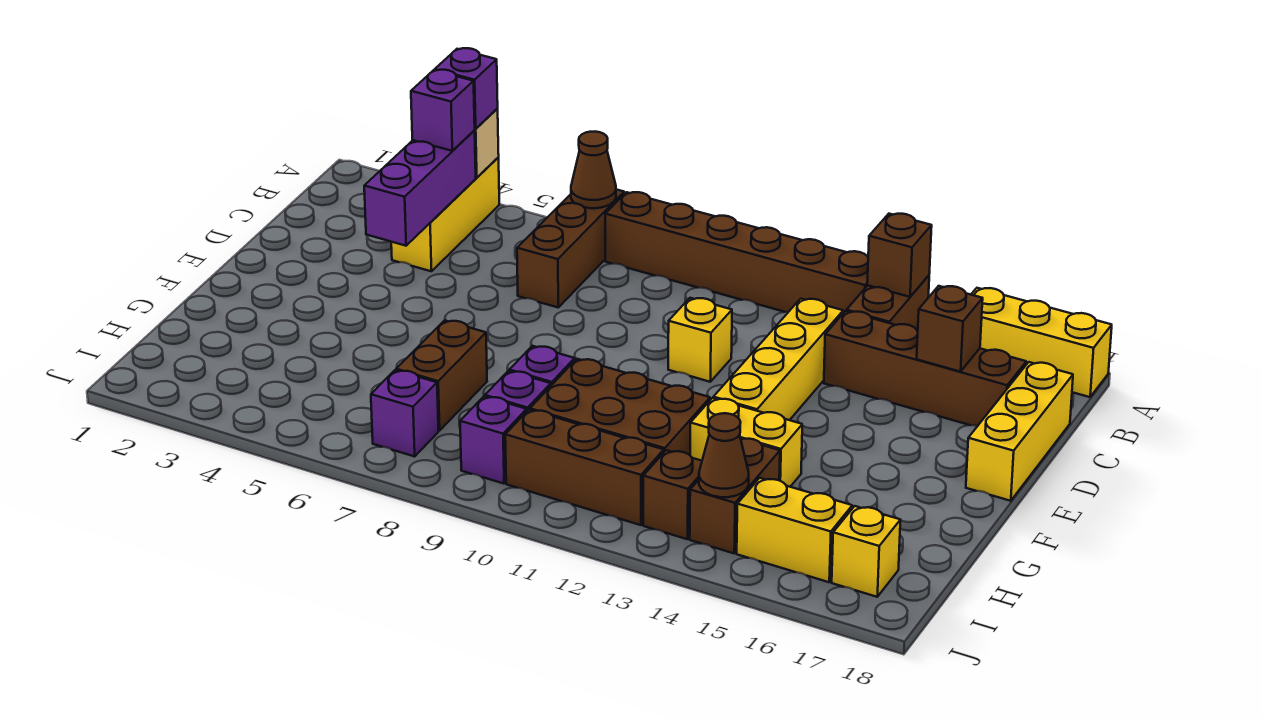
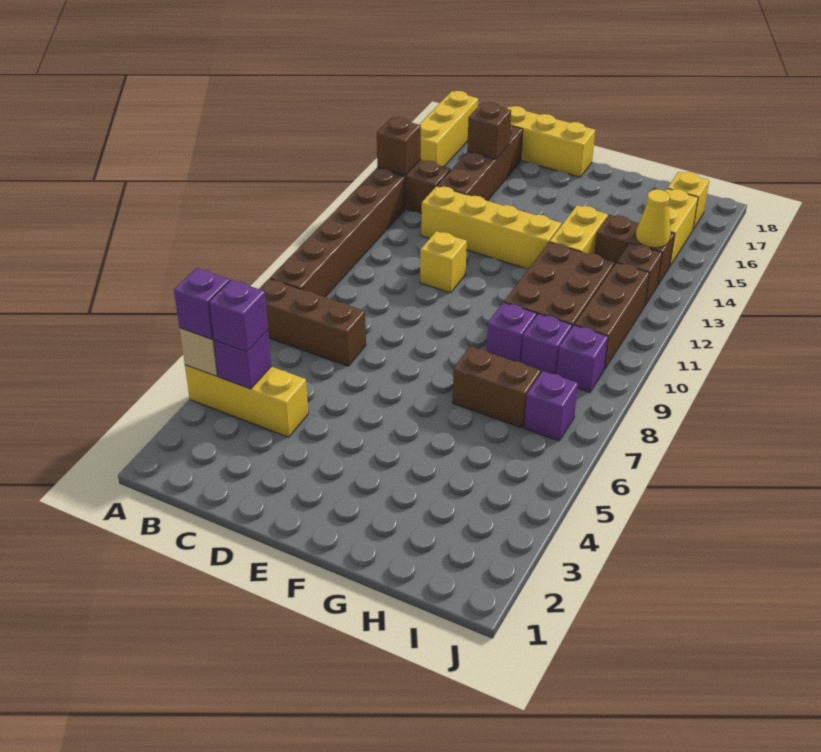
brown cone A7 level 2 -> none
purple brick B4:D4 level 2 -> purple brick B4 level 2
brown cone I14 level 2 -> yellow cone I14 level 2

